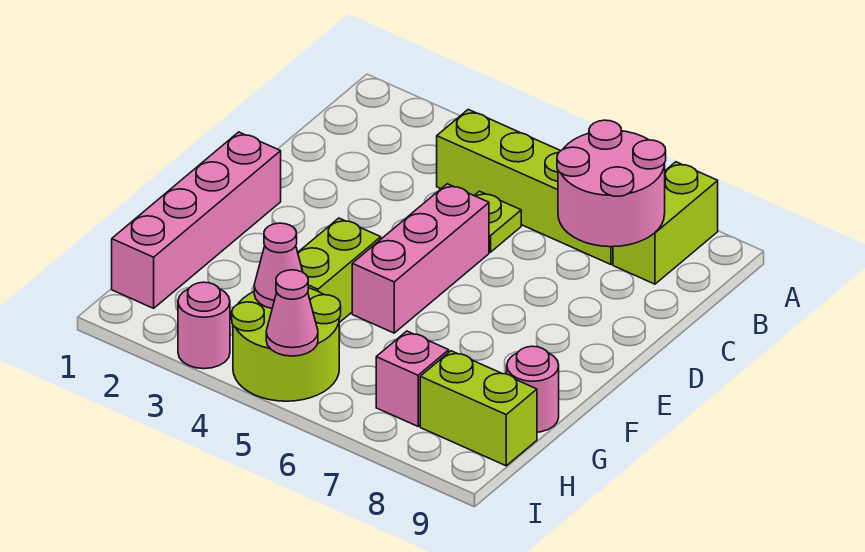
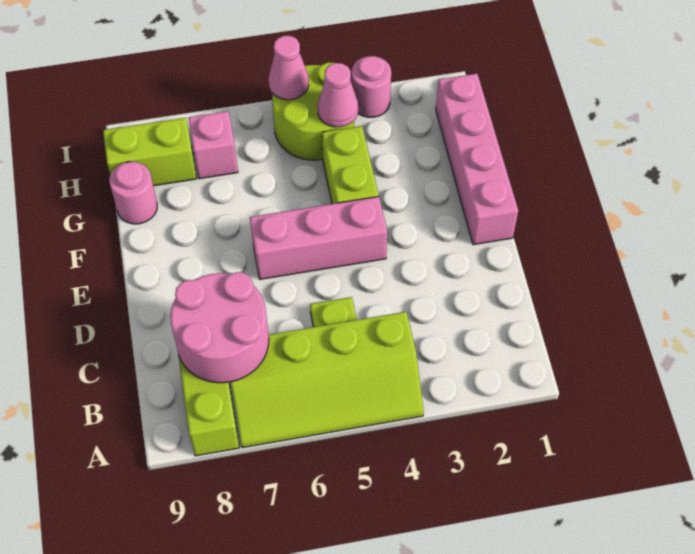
pink brick D5:F5 level 1 -> pink brick E4:E6 level 1

